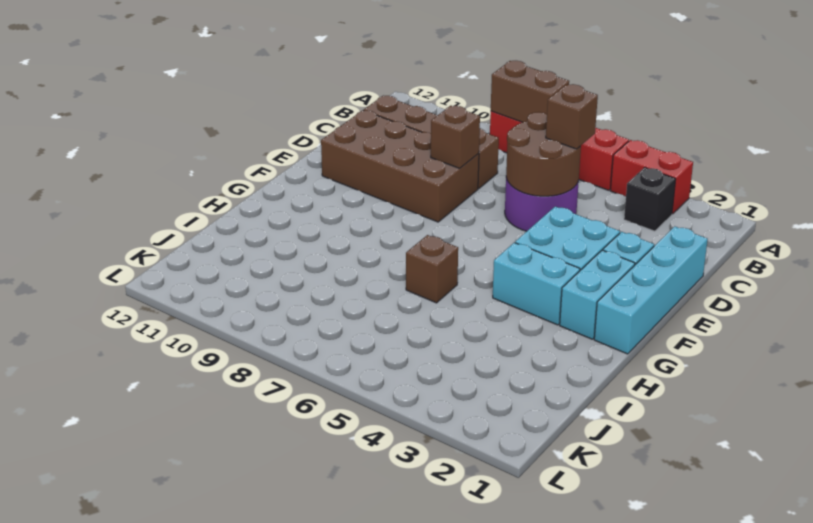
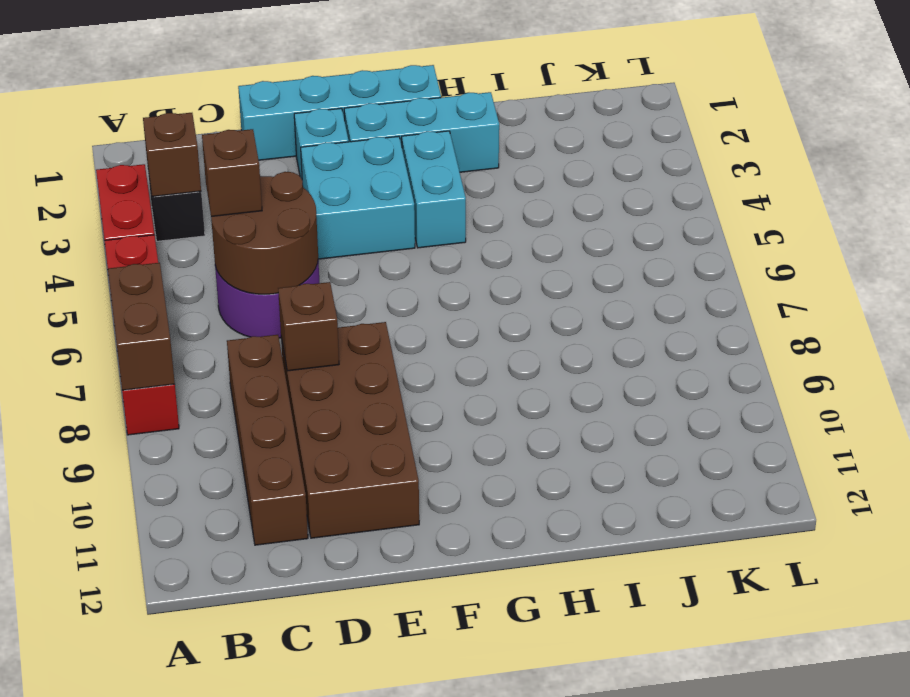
cyan brick F2:G2 level 1 -> cyan brick F2:H2 level 1
brown brick H6 level 1 -> brown brick B3 level 2

